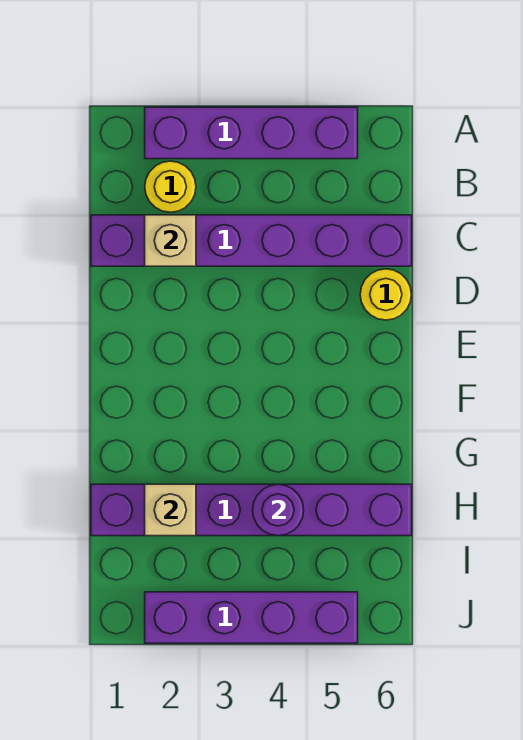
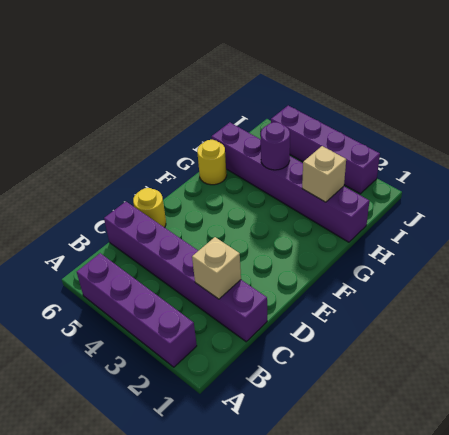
yellow round brick B2 level 1 -> yellow round brick G6 level 1

